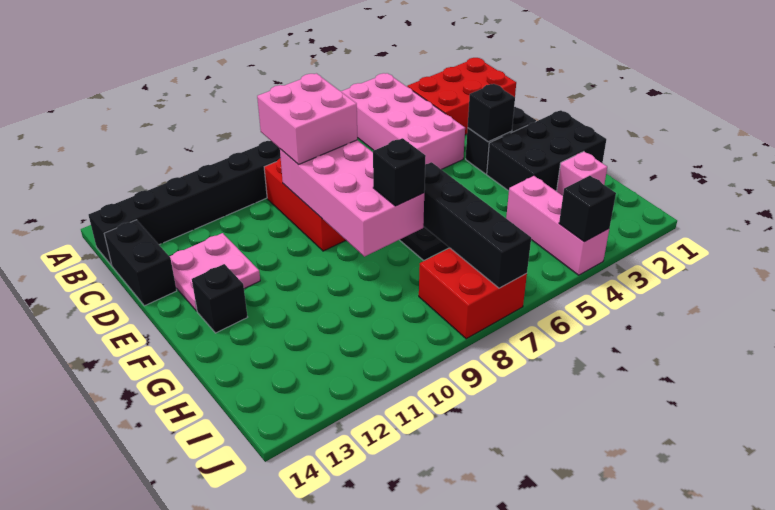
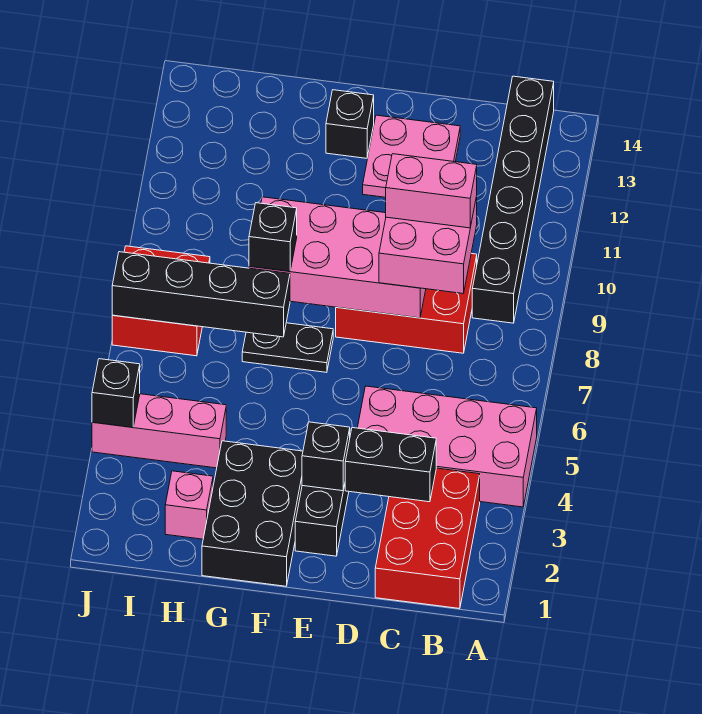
none -> pink brick C9:D9 level 4
black brick C14:D14 level 1 -> black brick C3:D3 level 2

